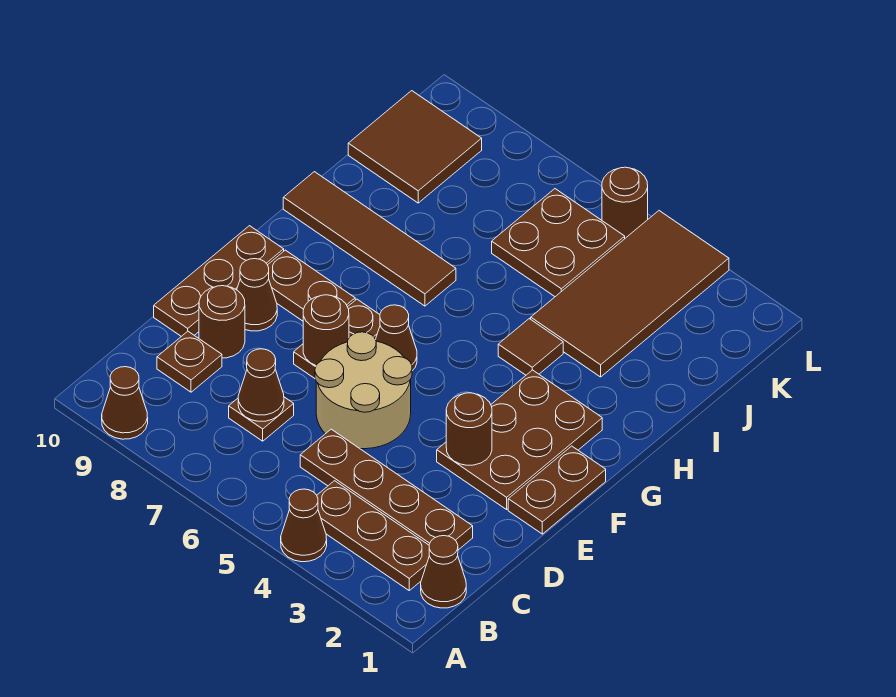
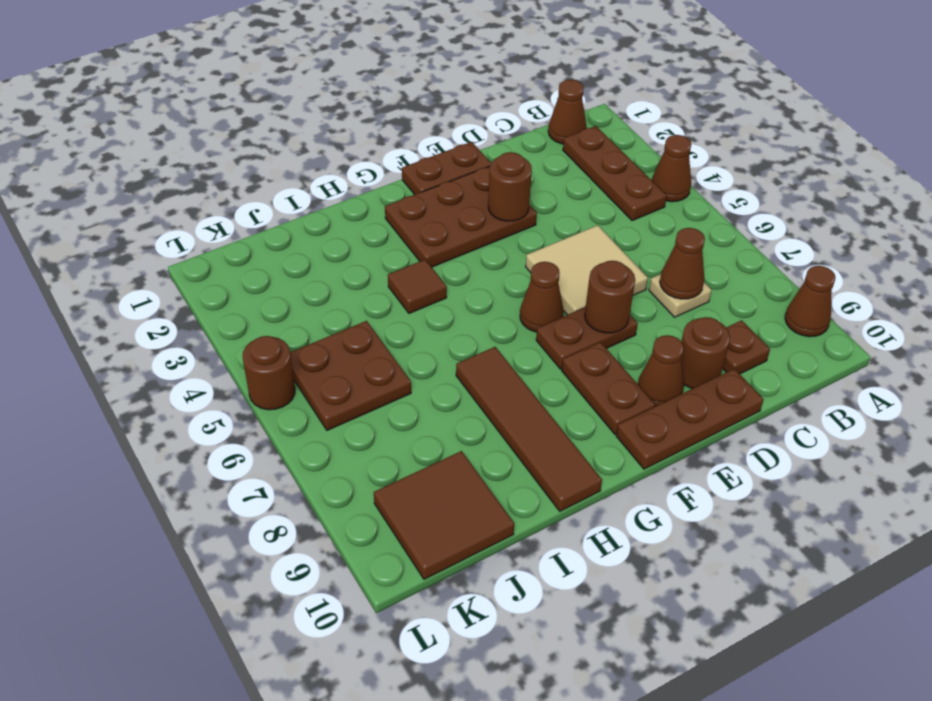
brown plate C2:C5 level 1 -> none
brown plate C7 level 1 -> tan plate C7 level 1
tan round brick D5:E6 level 1 -> tan tile D5:E6 level 1
brown tile I3:L4 level 1 -> none

